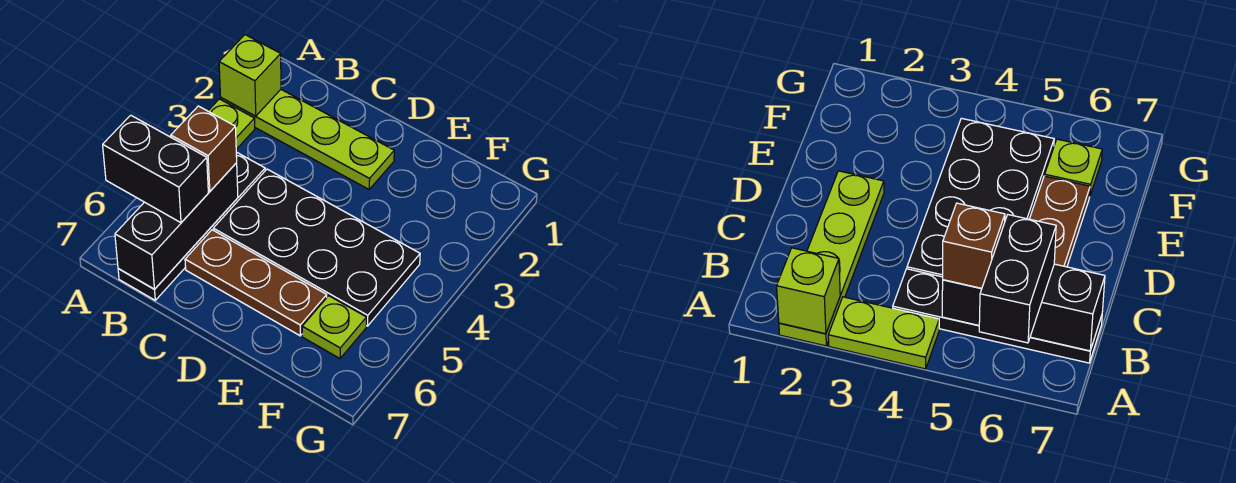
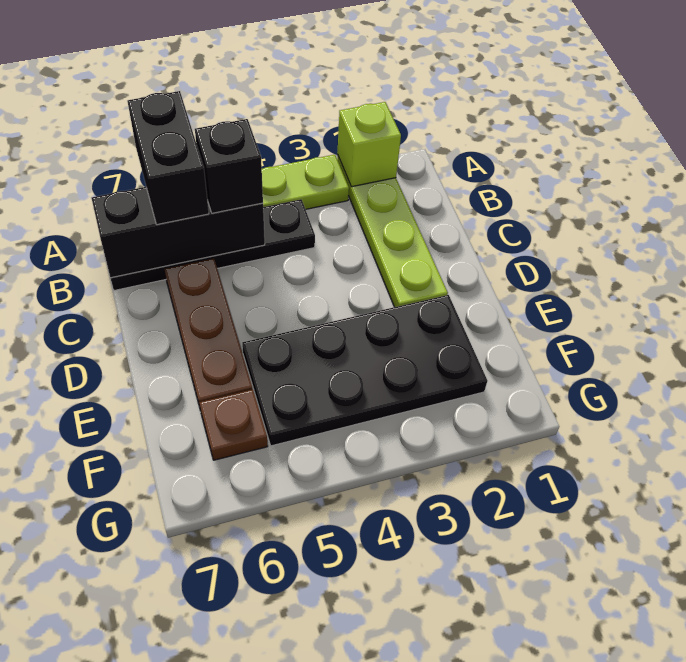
brown brick B5 level 3 -> black brick B5 level 3
black plate C4:F5 level 1 -> black plate E2:F5 level 1
lime plate F6 level 1 -> brown plate F6 level 1

